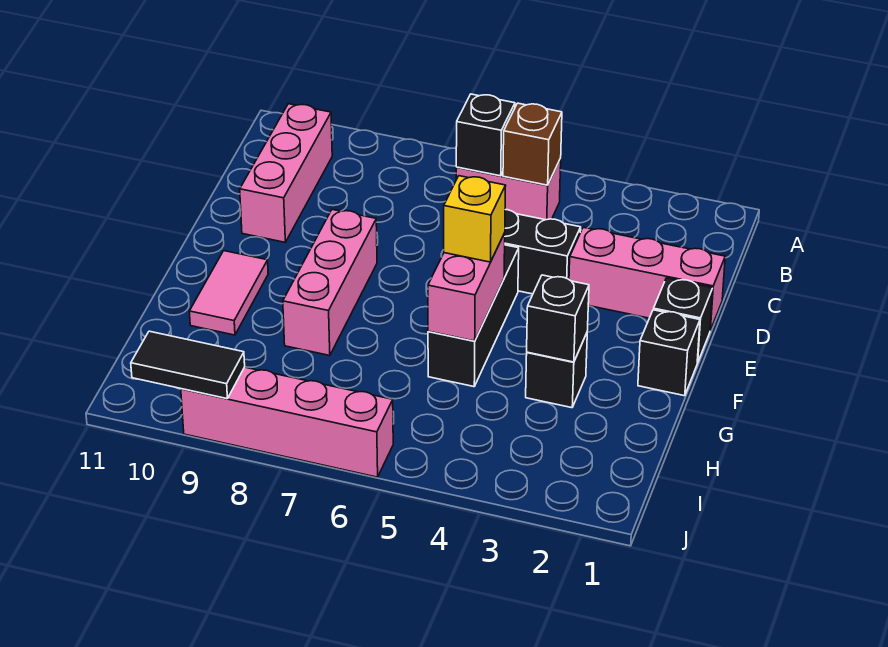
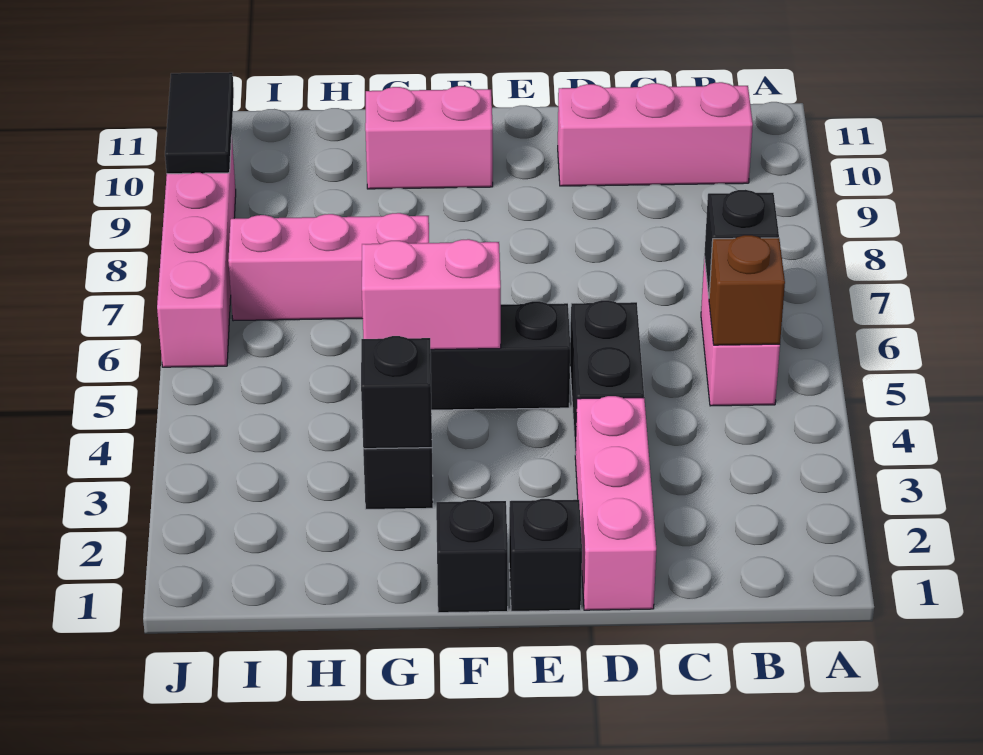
pink brick E8:G8 level 1 -> pink brick G7:I7 level 1
yellow brick F5 level 3 -> none
pink tile F10:G10 level 1 -> pink brick F10:G10 level 1

